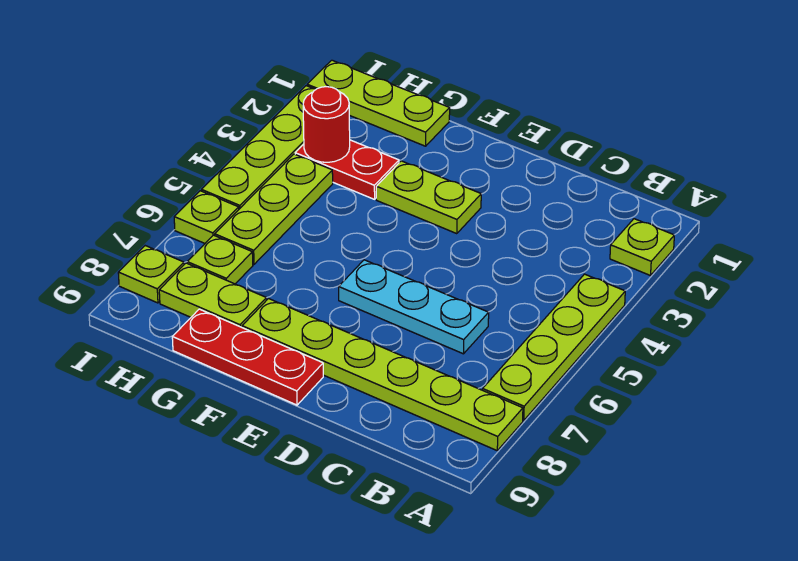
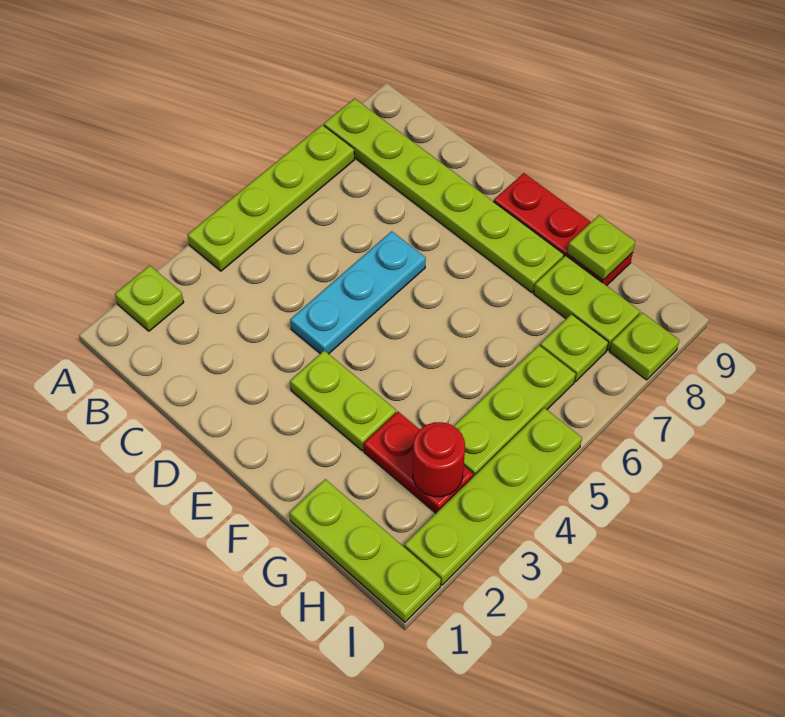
cyan plate C6:E6 level 1 -> cyan plate D4:D6 level 1
lime plate I6 level 1 -> lime plate G9 level 2

